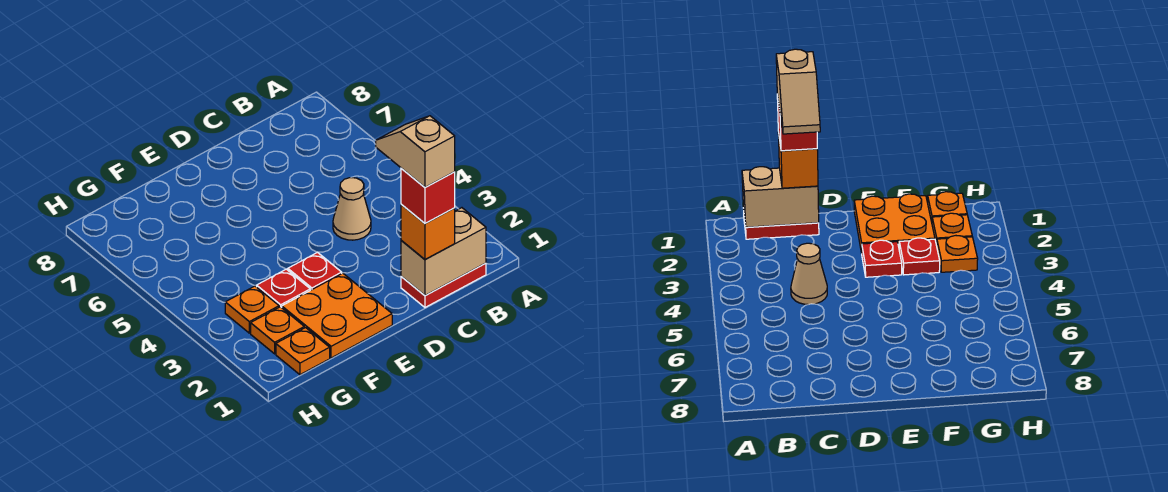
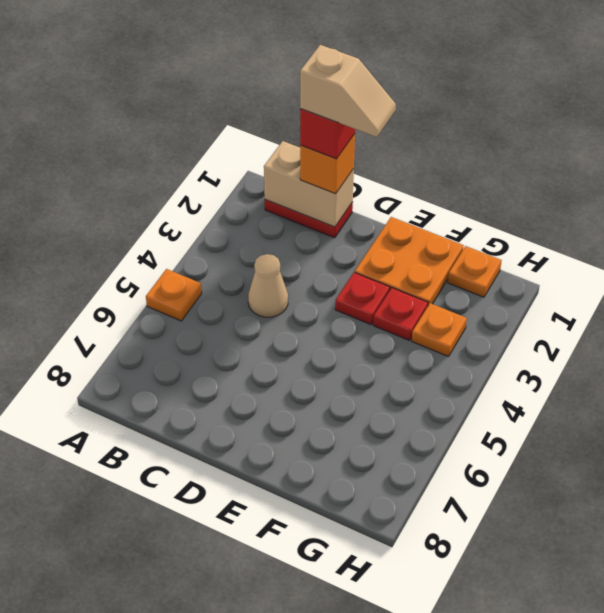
tan slope C1:C2 level 5 top 1 -> tan slope C1:D1 level 5 top C
orange plate G2 level 1 -> orange plate A5 level 1

